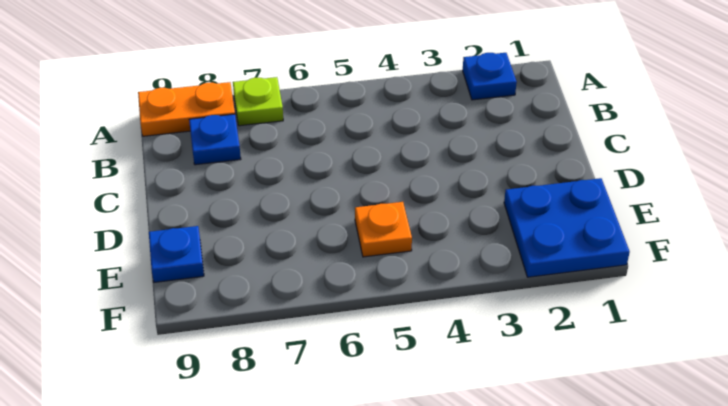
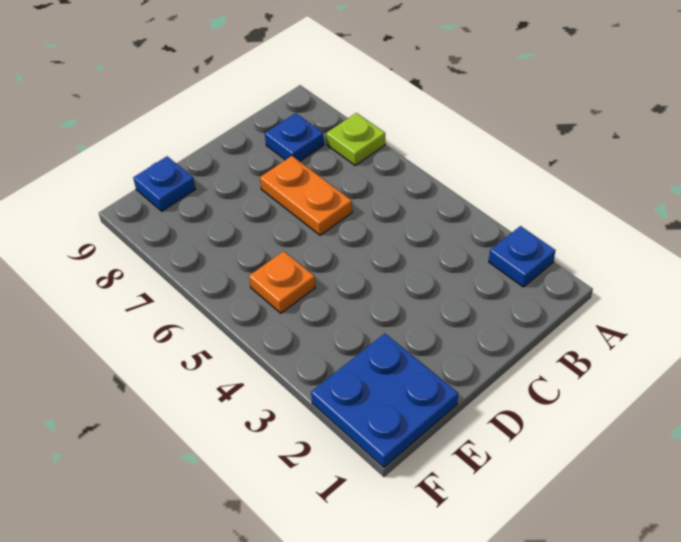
orange plate A8:A9 level 1 -> orange plate C6:C7 level 1

